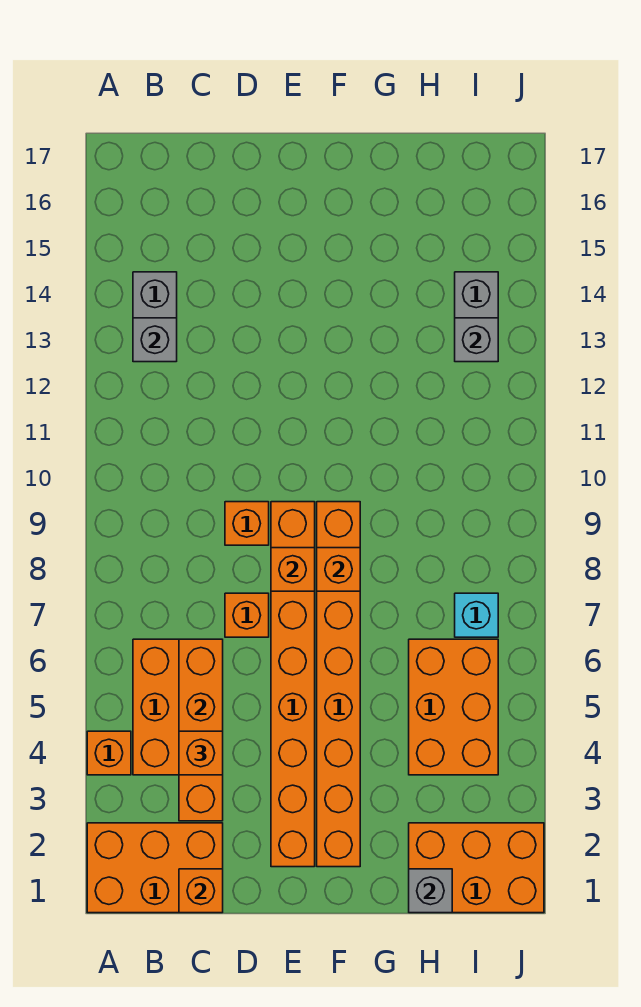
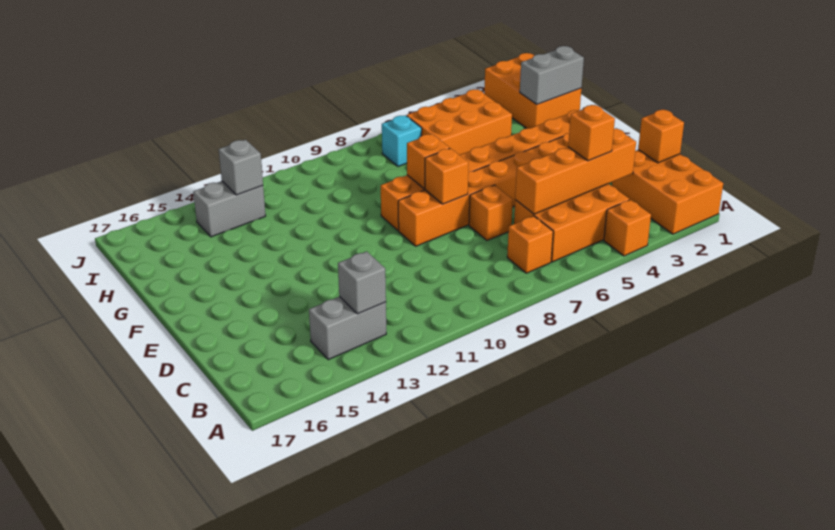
orange brick D9 level 1 -> orange brick B7 level 1
grey brick H1 level 2 -> grey brick H1:H2 level 2

